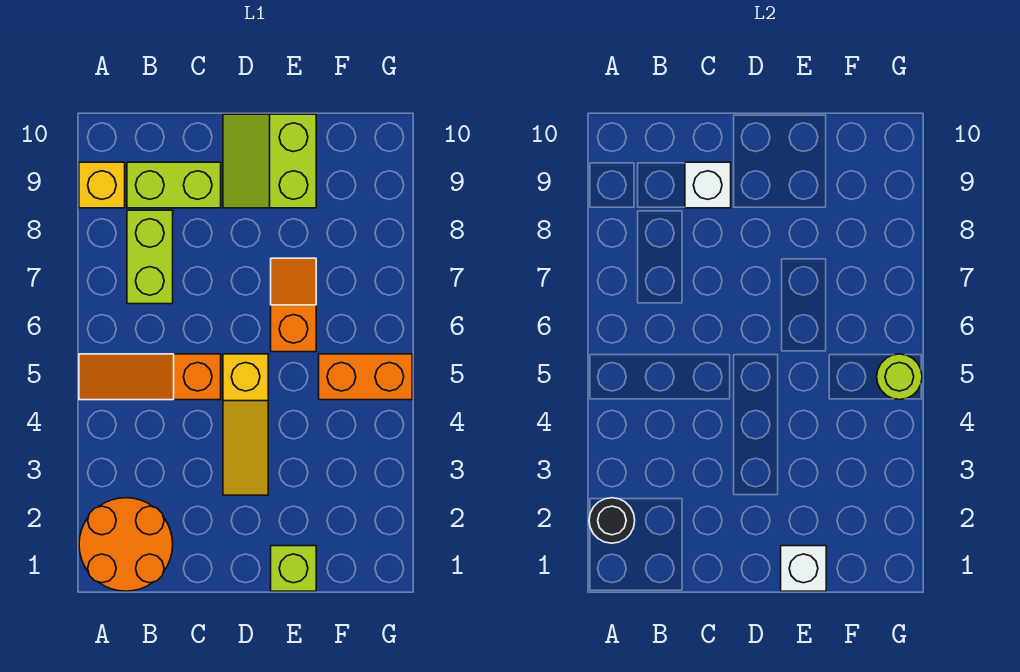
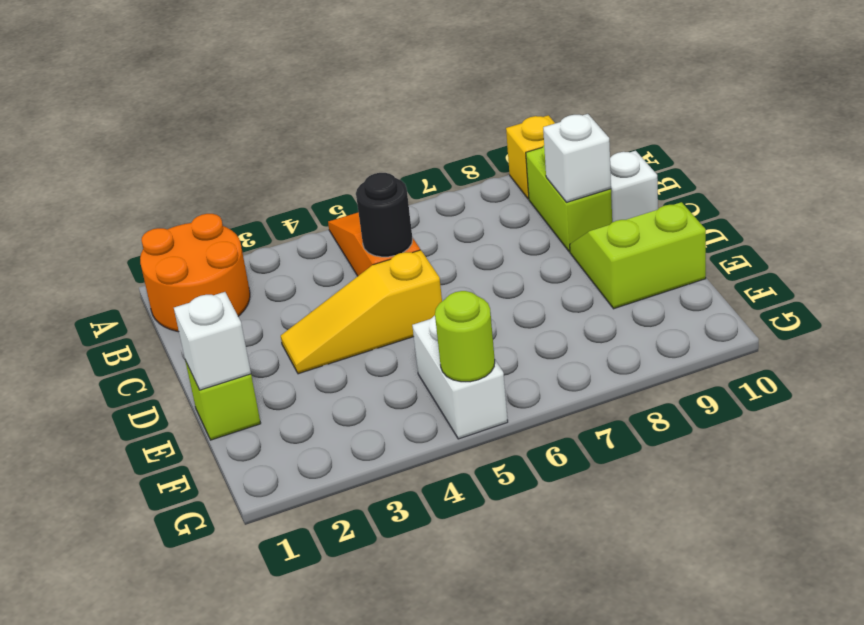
black round brick A2 level 2 -> black round brick C5 level 2
lime brick B7:B8 level 1 -> none
none -> white brick C10 level 1
orange slope E6:E7 level 1 top 6 -> none
orange brick F5:G5 level 1 -> white brick F5:G5 level 1

